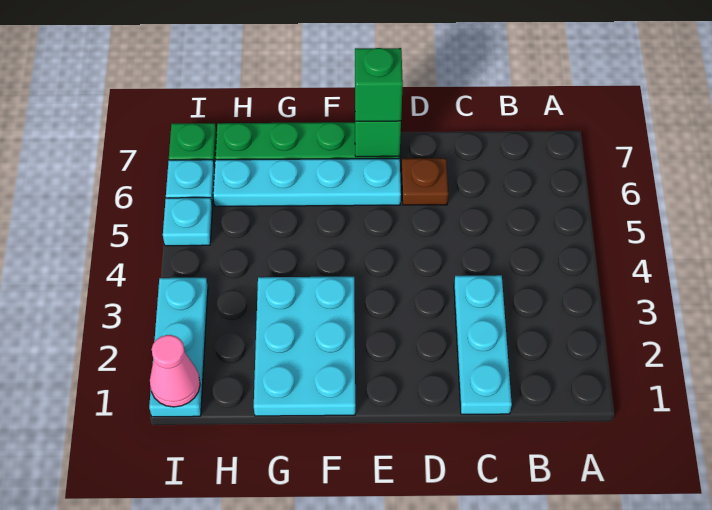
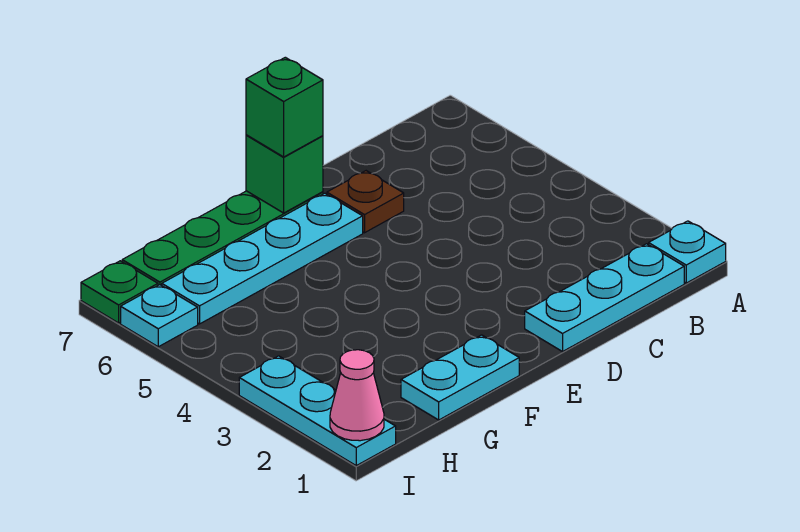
cyan plate C1:C3 level 1 -> cyan plate B1:D1 level 1
cyan plate F1:G3 level 1 -> cyan plate F1:G1 level 1
cyan plate I5 level 1 -> cyan plate A1 level 1

